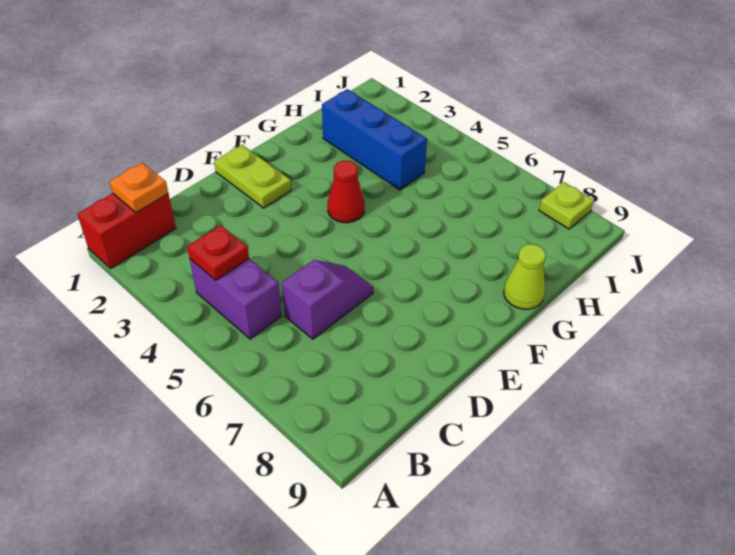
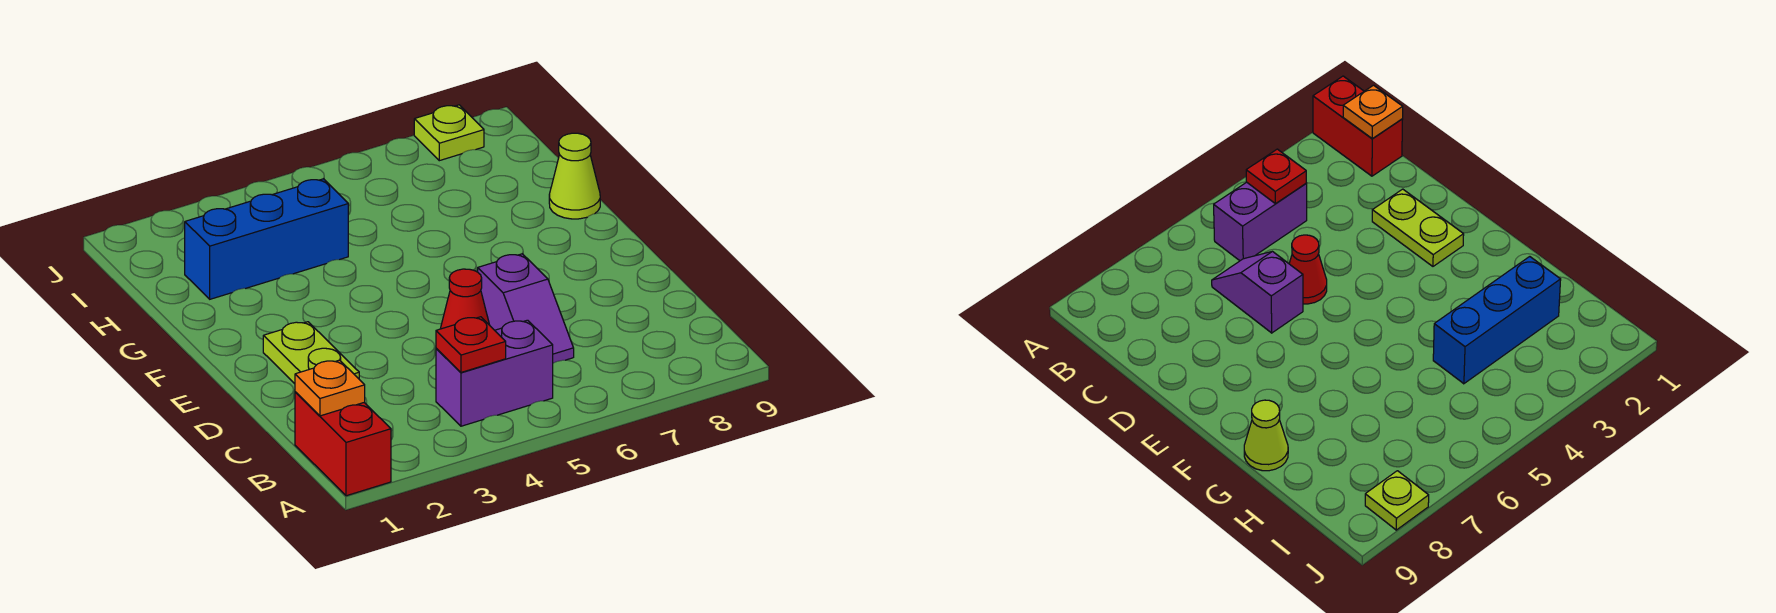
purple slope C6:D6 level 1 top C -> purple slope C6:D6 level 1 top D
lime plate E1:E2 level 1 -> lime plate D2:E2 level 1
red cone F4 level 1 -> red cone D5 level 1

